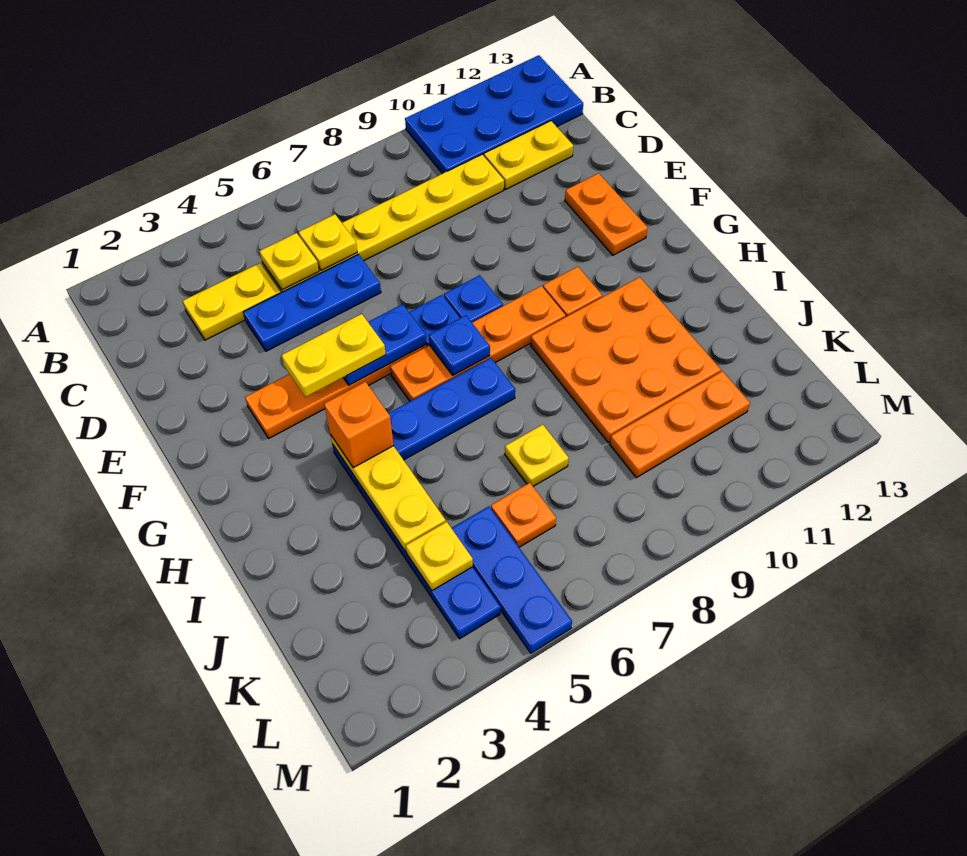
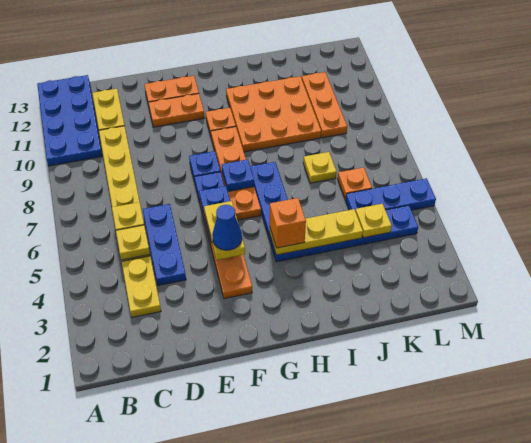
none -> orange plate E11:F11 level 1
none -> blue cone F4 level 4

